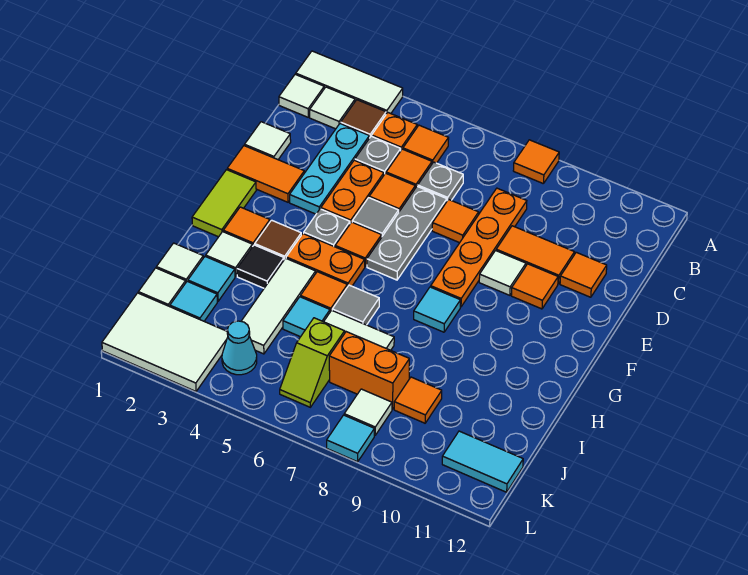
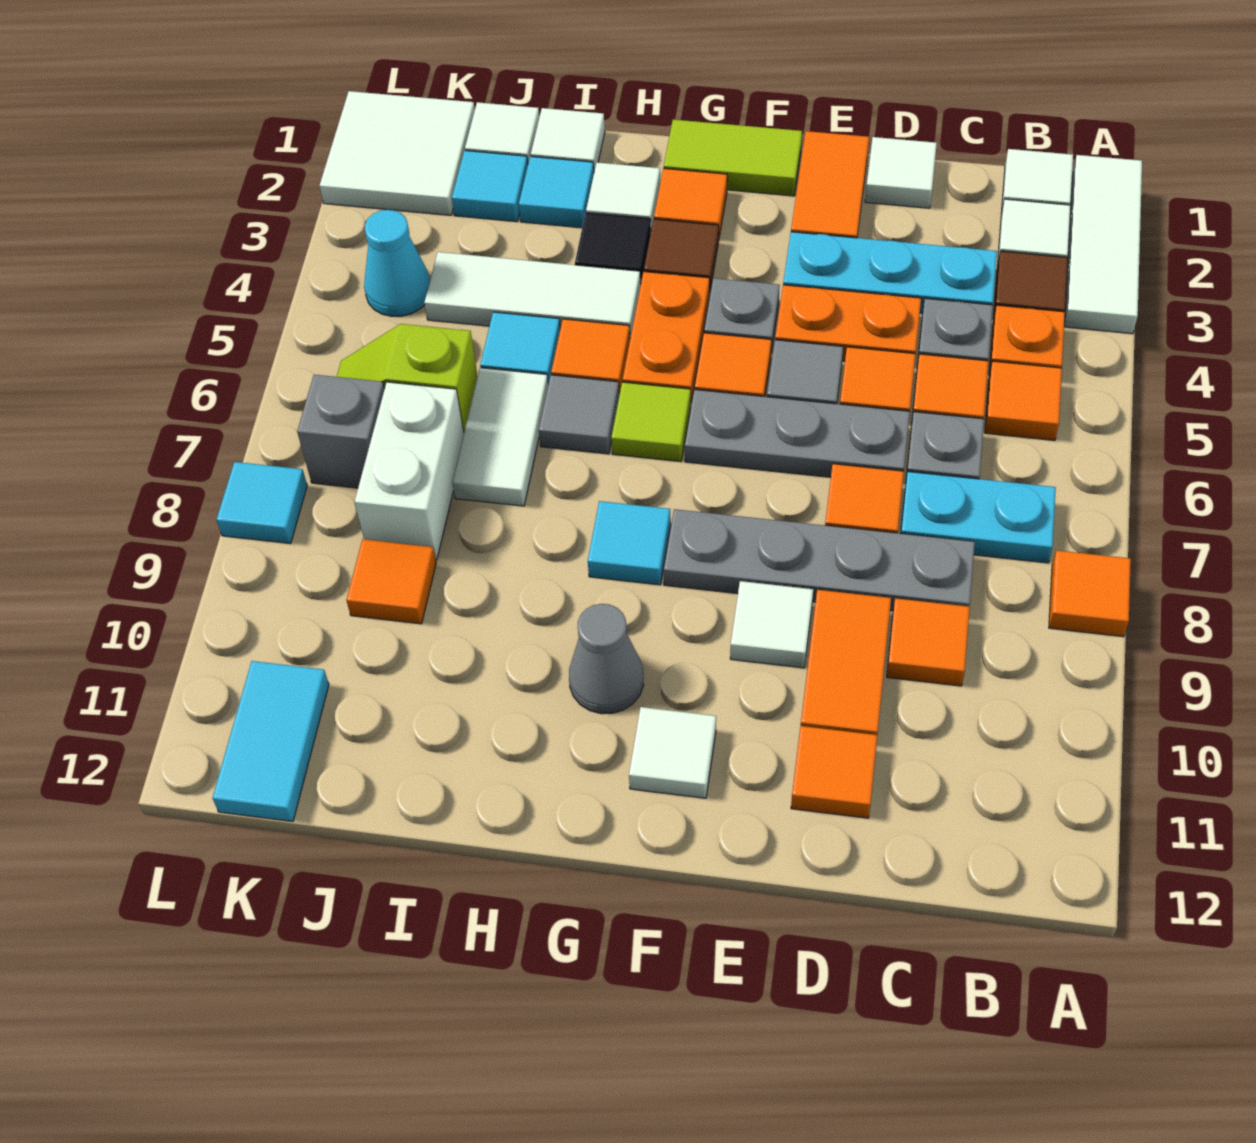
none -> cyan plate B7:C7 level 1
orange plate C8:F8 level 1 -> grey plate C8:F8 level 1
orange tile E10 level 1 -> orange tile C9 level 1
none -> lime tile G6 level 1
none -> grey cone G10 level 1
orange brick J7:J8 level 1 -> white brick J7:J8 level 1
white tile K1:L3 level 1 -> white tile K1:L2 level 1
none -> grey brick K7 level 1
white tile K8 level 1 -> white tile F11 level 1

